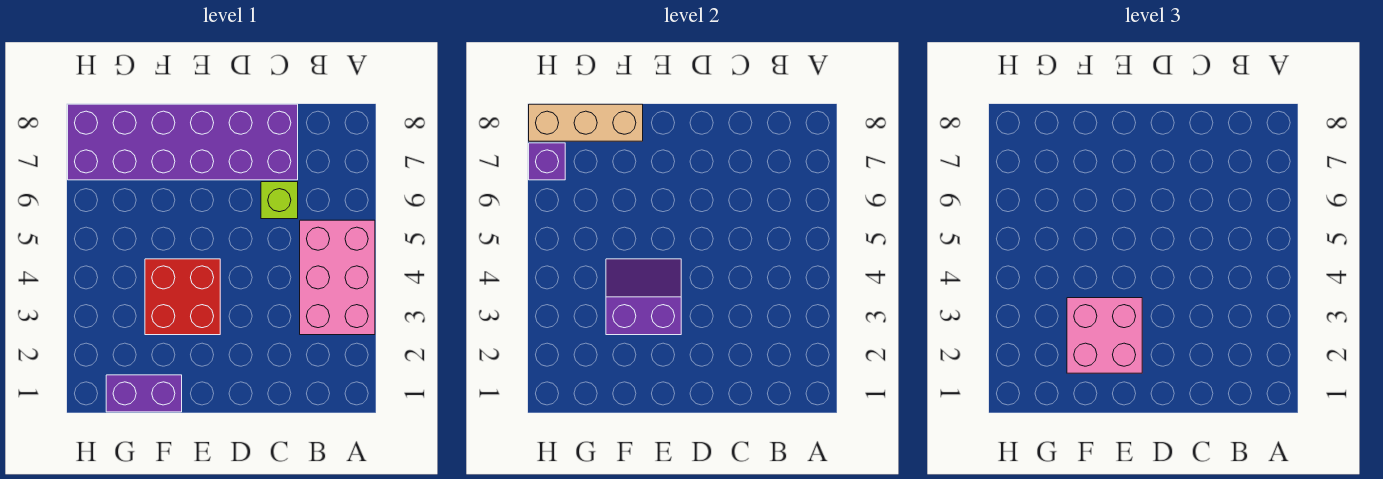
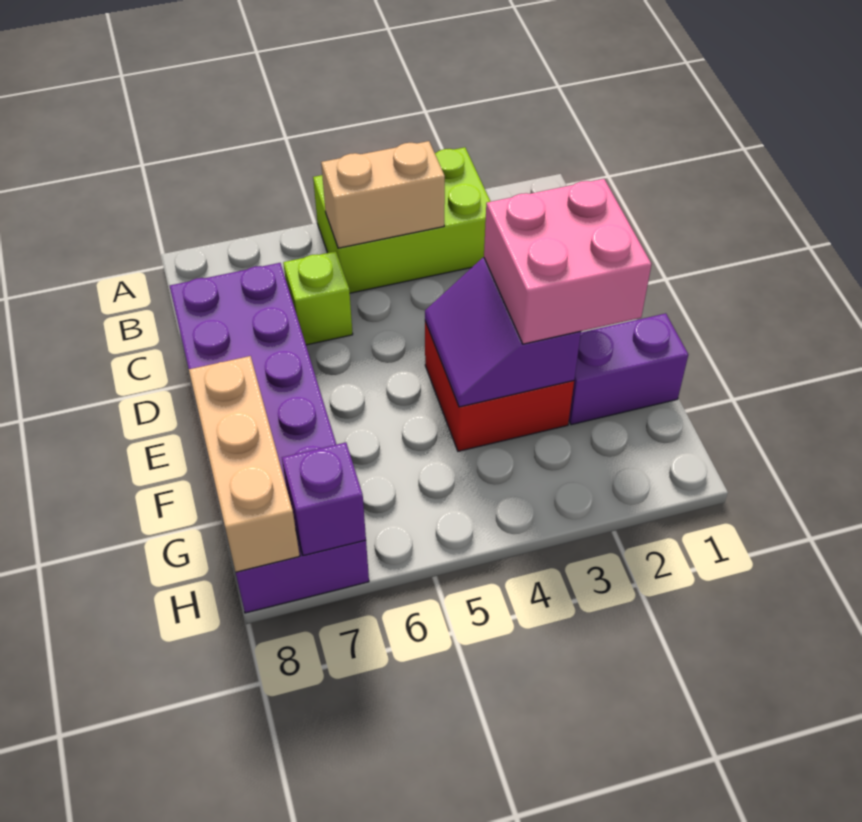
pink brick A3:B5 level 1 -> lime brick A3:B5 level 1
none -> tan brick B4:B5 level 2
purple brick F1:G1 level 1 -> purple brick F1:F2 level 1

